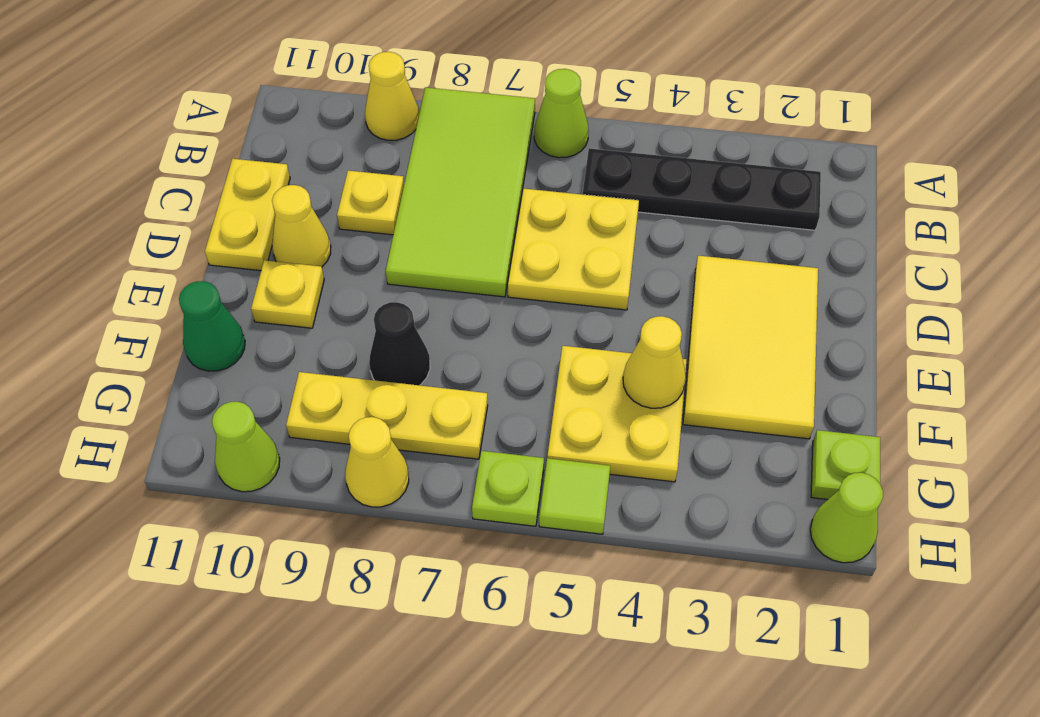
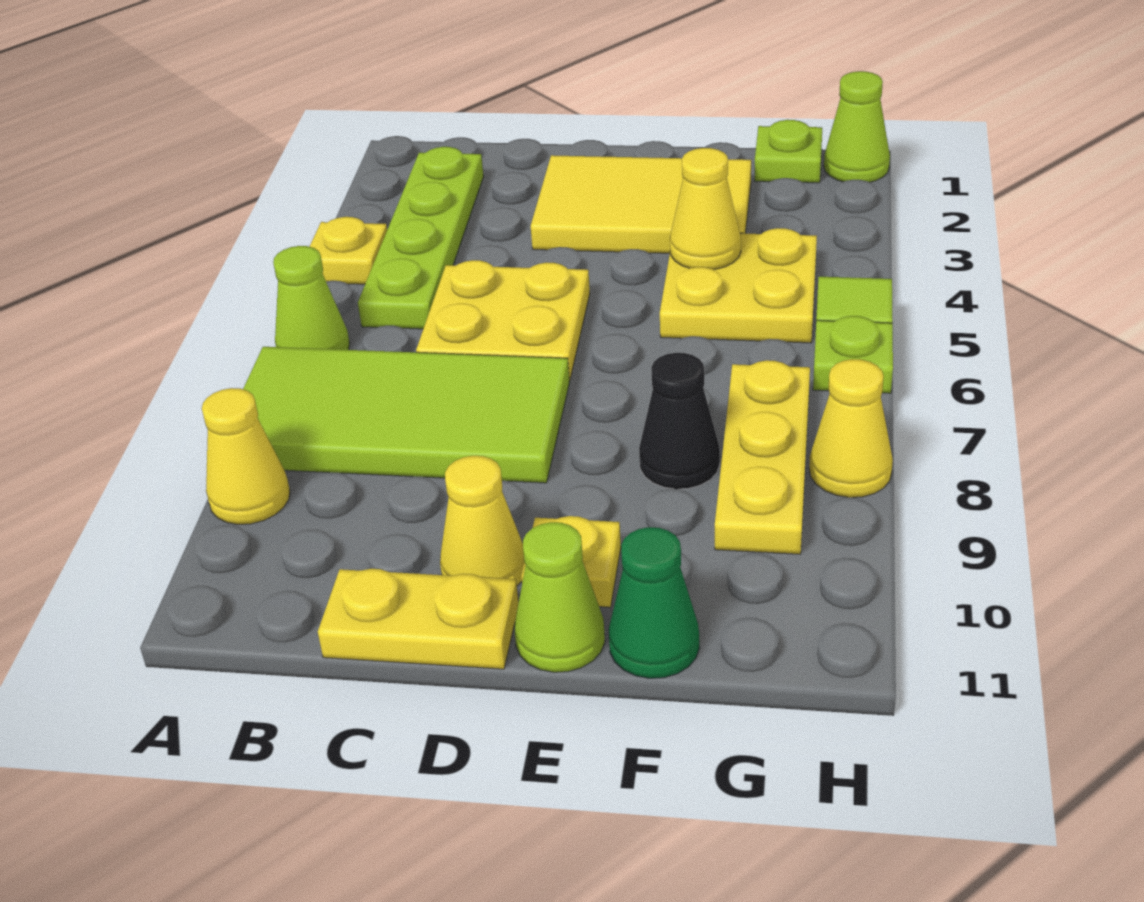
black plate B2:B5 level 1 -> lime plate B2:B5 level 1
yellow plate C9 level 1 -> yellow plate A4 level 1
lime cone H10 level 1 -> lime cone E11 level 1

